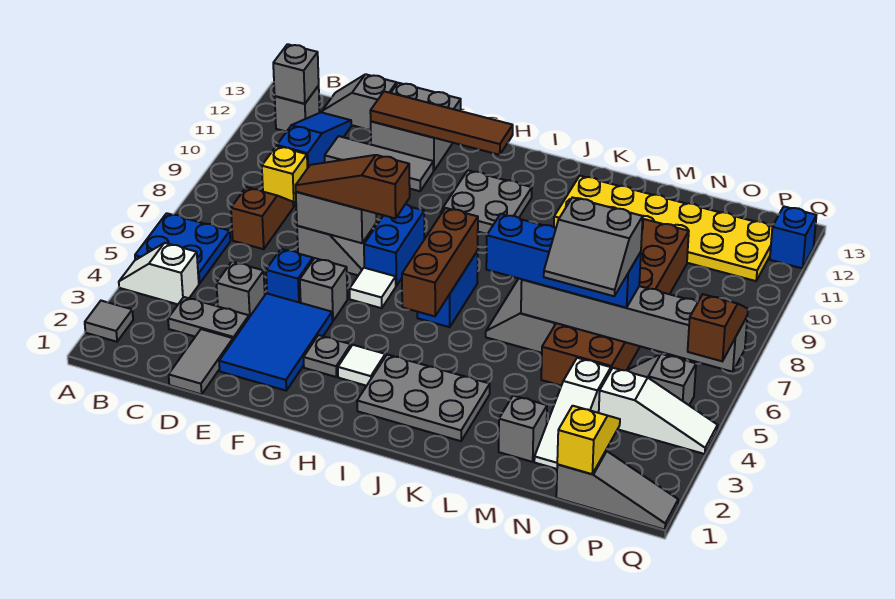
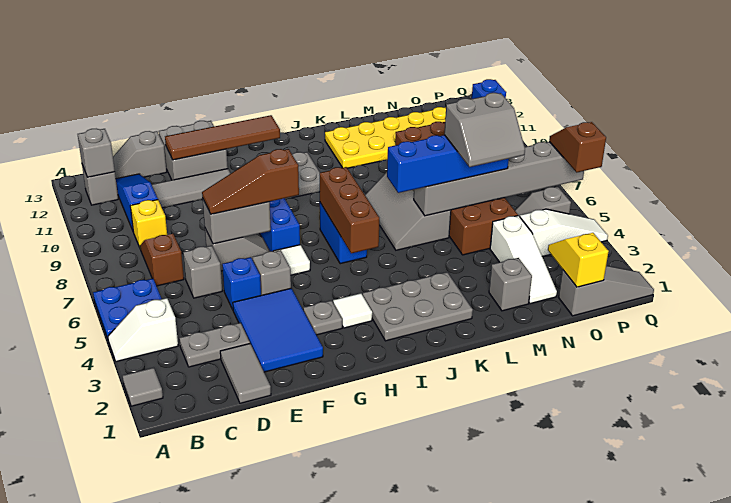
grey brick D4 level 1 -> grey brick D6 level 1

